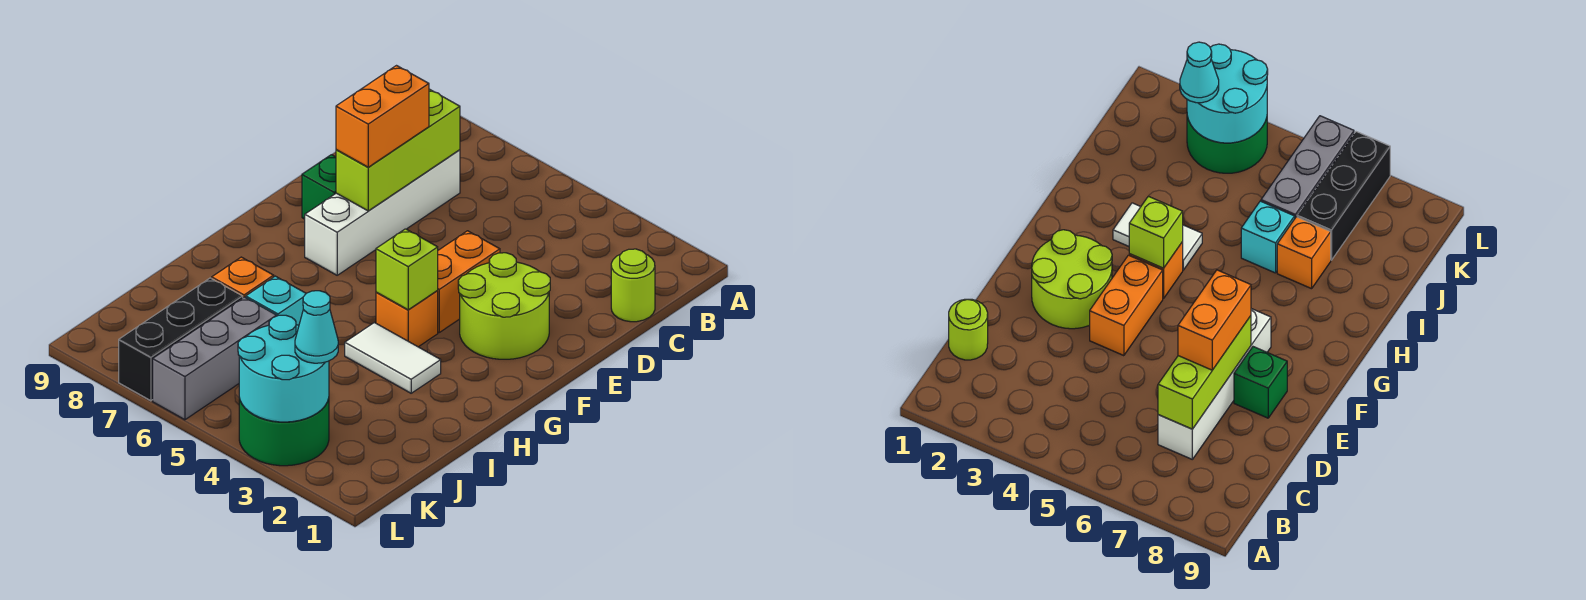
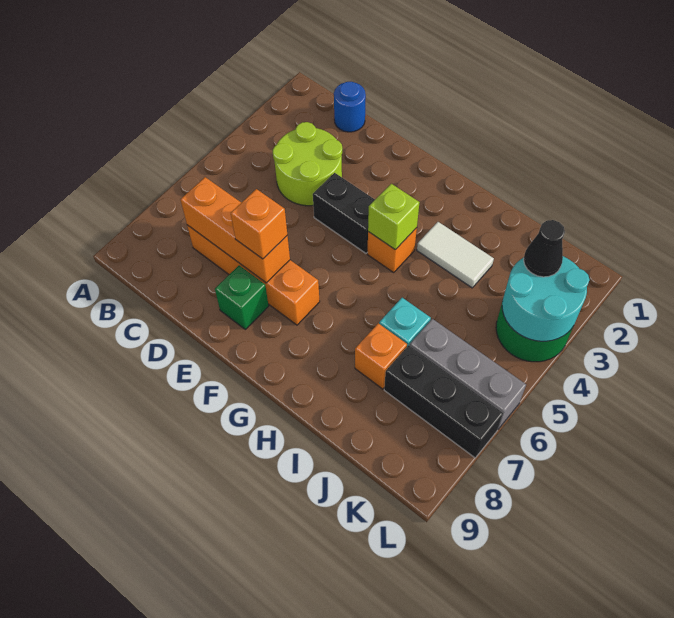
lime round brick C1 level 1 -> blue round brick C1 level 1
white brick C7:F7 level 1 -> orange brick C7:F7 level 1
lime brick C7:E7 level 2 -> orange brick C7:E7 level 2
orange brick D7:E7 level 3 -> orange brick E7 level 3
lime round brick E2:F3 level 1 -> lime round brick C3:D4 level 1
orange brick E4:F4 level 1 -> black brick E4:F4 level 1
white tile H3:H4 level 1 -> white tile H3:I3 level 1
cyan cone K3 level 3 -> black cone K3 level 3

